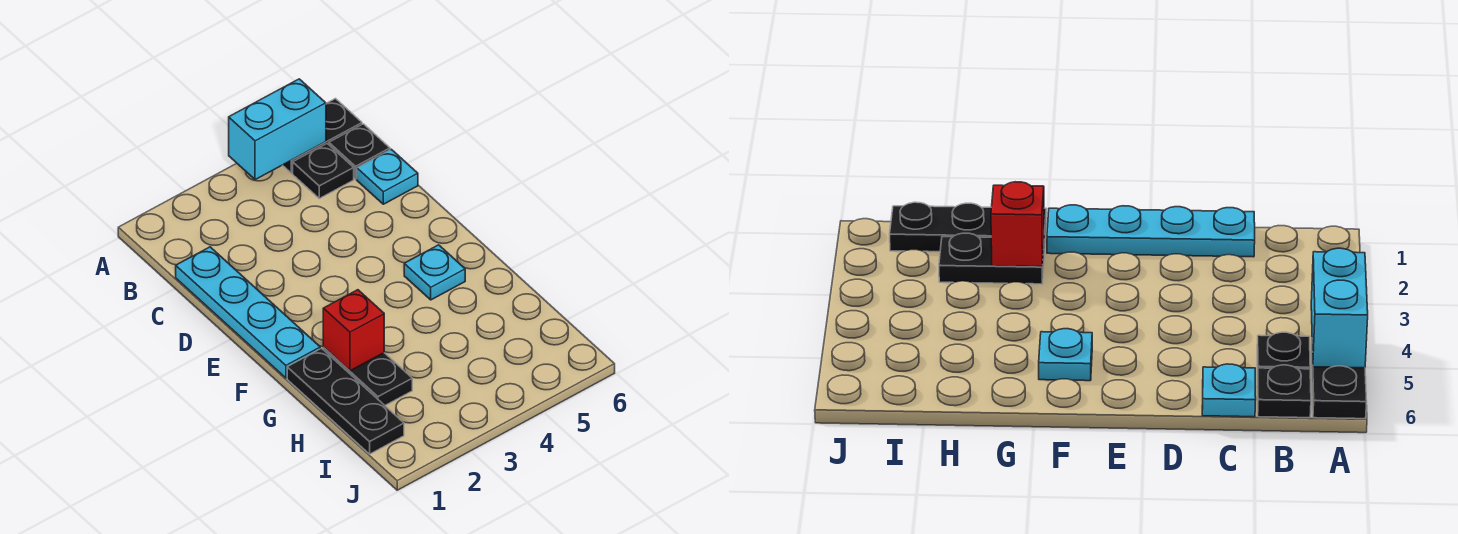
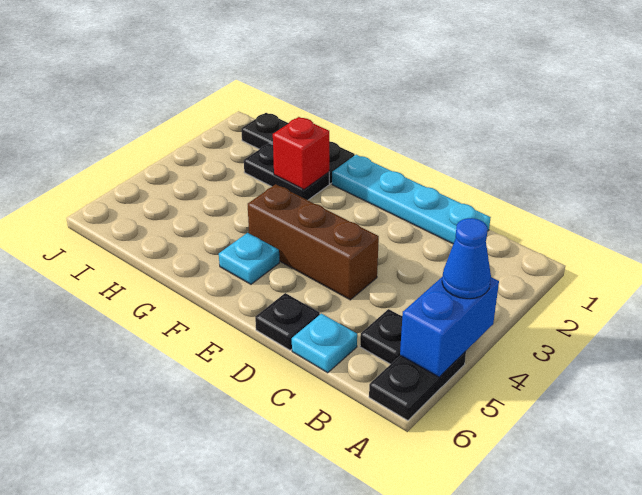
cyan brick A4:A5 level 2 -> blue brick A4:A5 level 2
none -> blue cone A4 level 3
black plate B6 level 1 -> black plate D6 level 1
none -> brown brick D4:F4 level 1

